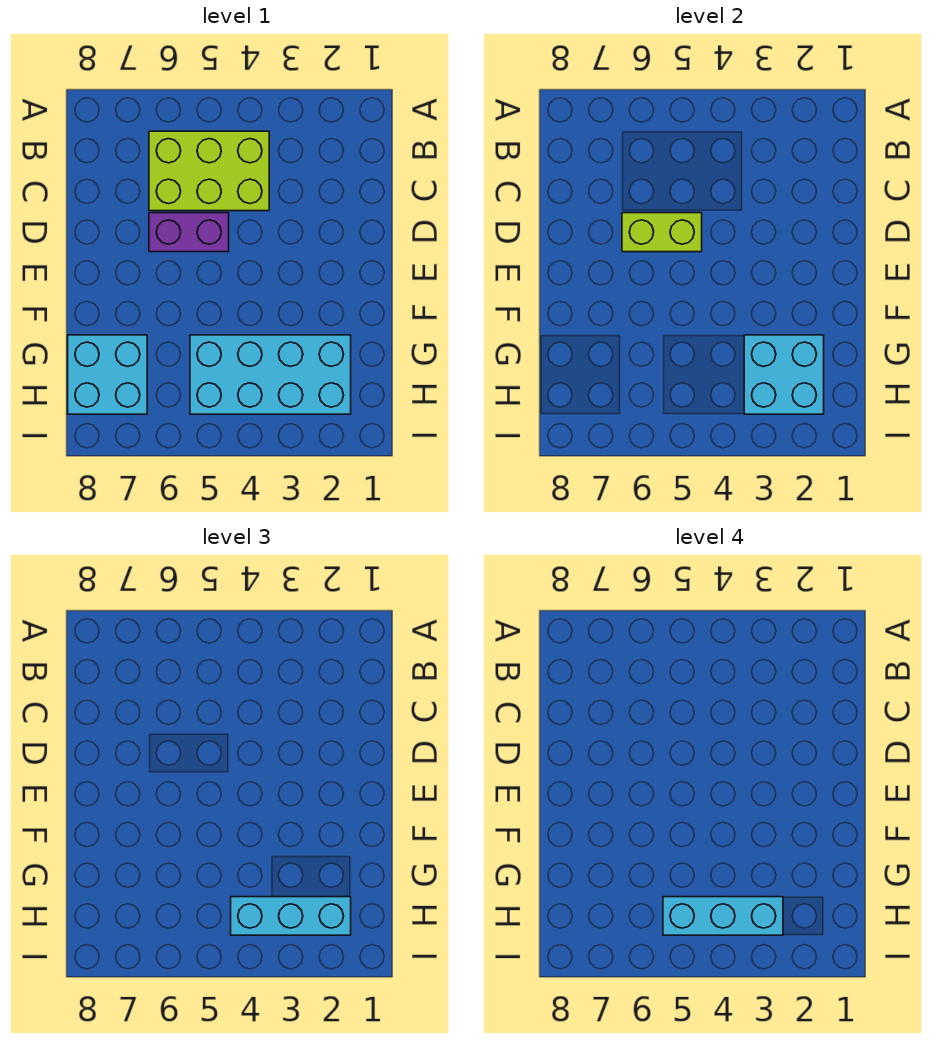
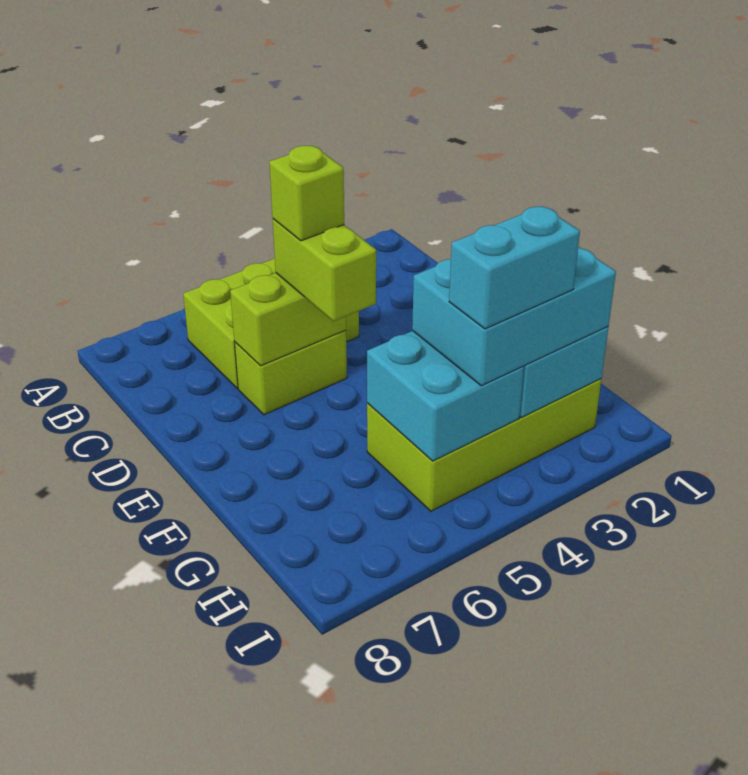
purple brick D5:D6 level 1 -> lime brick D5:D6 level 1
none -> lime brick D5:E5 level 3
none -> lime brick D5 level 4
cyan brick G2:H5 level 1 -> lime brick G2:H5 level 1
cyan brick G7:H8 level 1 -> cyan brick G4:H5 level 2
cyan brick H2:H4 level 3 -> cyan brick G2:H4 level 3
cyan brick H3:H5 level 4 -> cyan brick H3:H4 level 4

